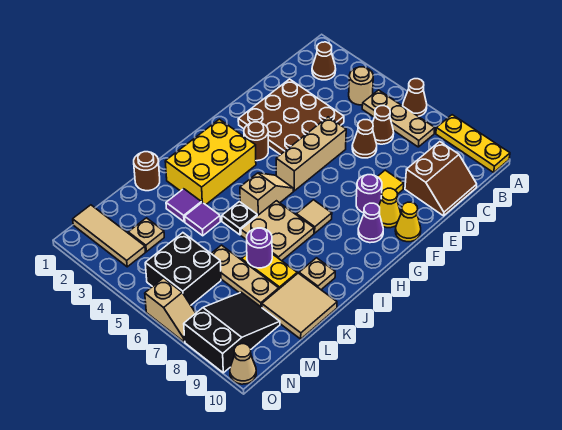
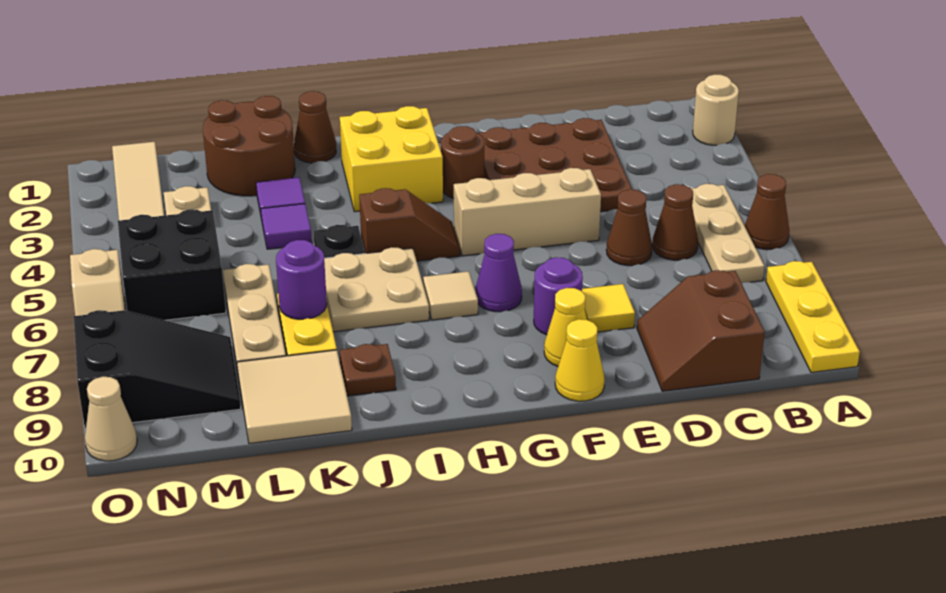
brown cone B2 level 1 -> brown cone J1 level 1
tan round brick B4 level 1 -> tan round brick A2 level 1
brown slope C9:D10 level 1 top 9 -> brown slope C9:D10 level 1 top C
purple cone G9 level 1 -> purple cone G7 level 1
yellow brick H2:J3 level 1 -> yellow brick H2:I3 level 1
tan slope H5:I5 level 1 top I -> brown slope H5:I5 level 1 top I
tan plate J9 level 1 -> brown plate J9 level 1
brown round brick K1 level 1 -> brown round brick K1:L2 level 1

